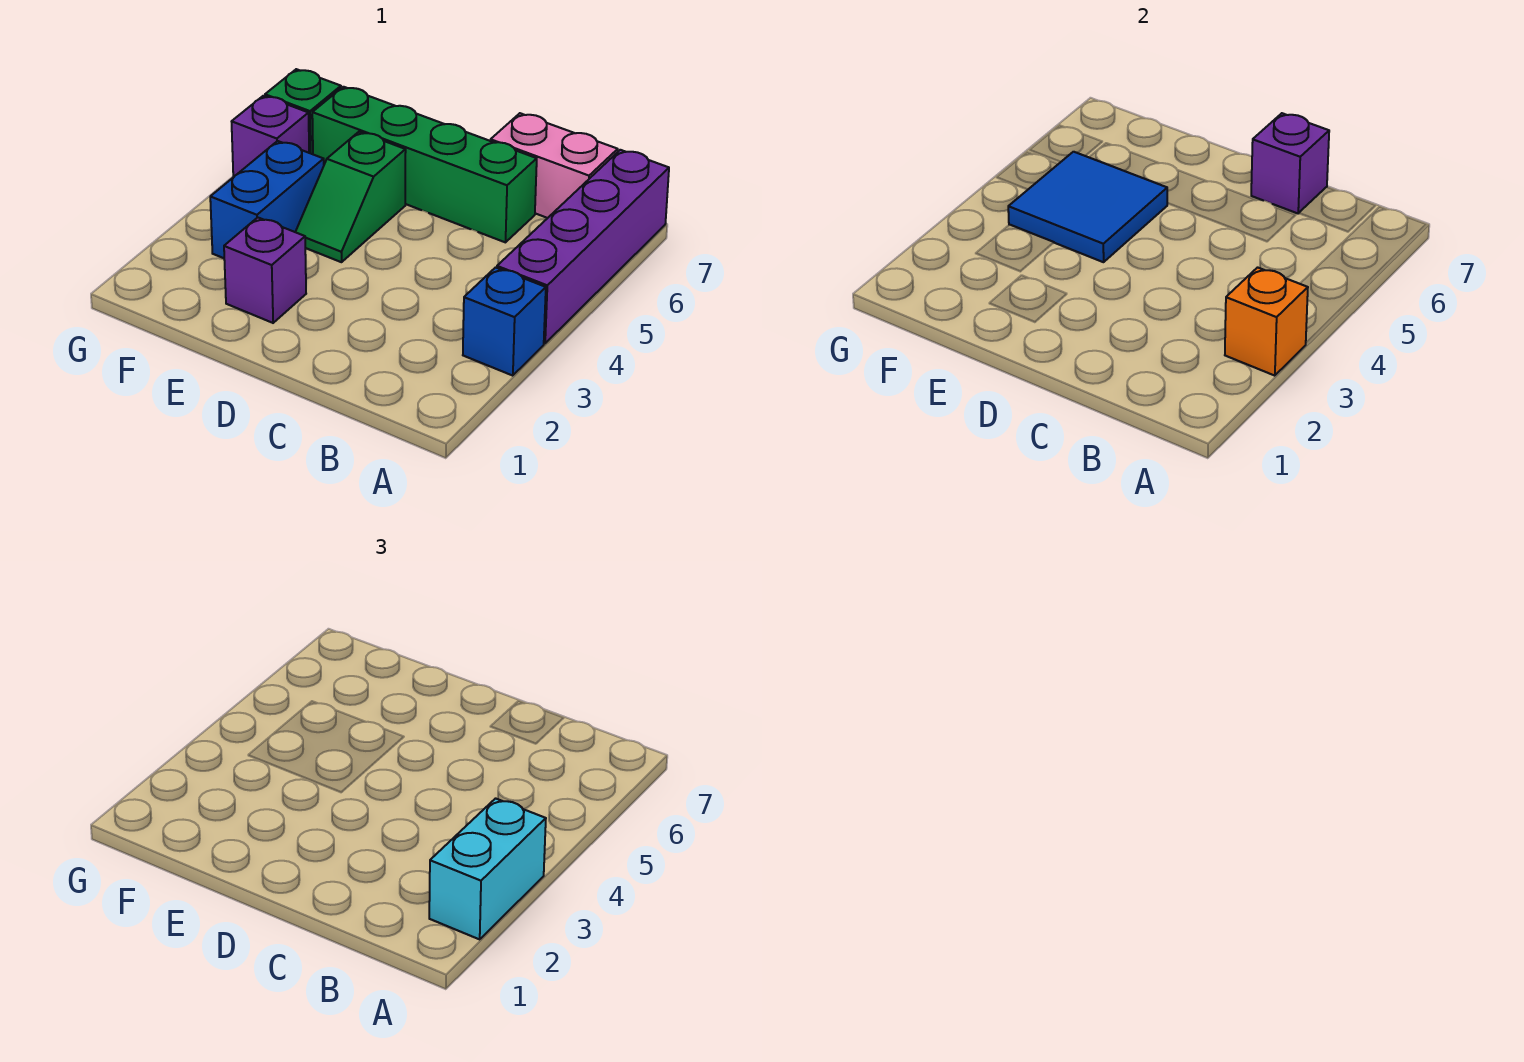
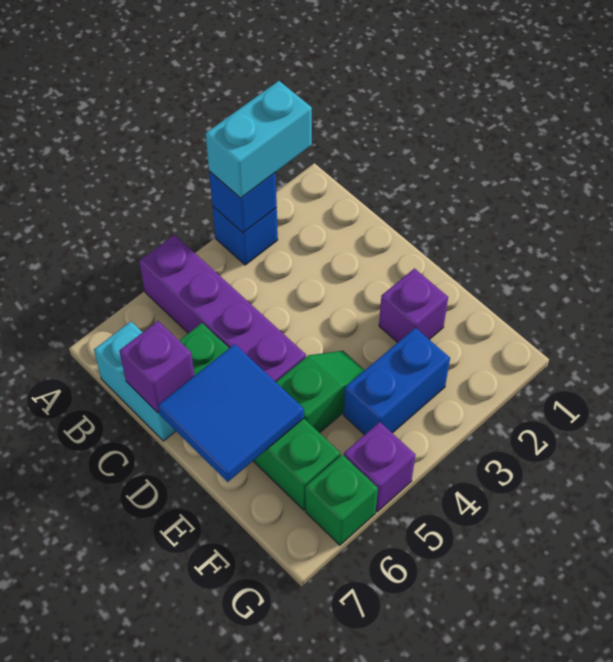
orange brick A3 level 2 -> blue brick A3 level 2
purple brick A4:A7 level 1 -> purple brick A5:D5 level 1
pink brick B7:C7 level 1 -> cyan brick B7:C7 level 1
blue tile E4:F5 level 2 -> blue tile D6:E7 level 2

